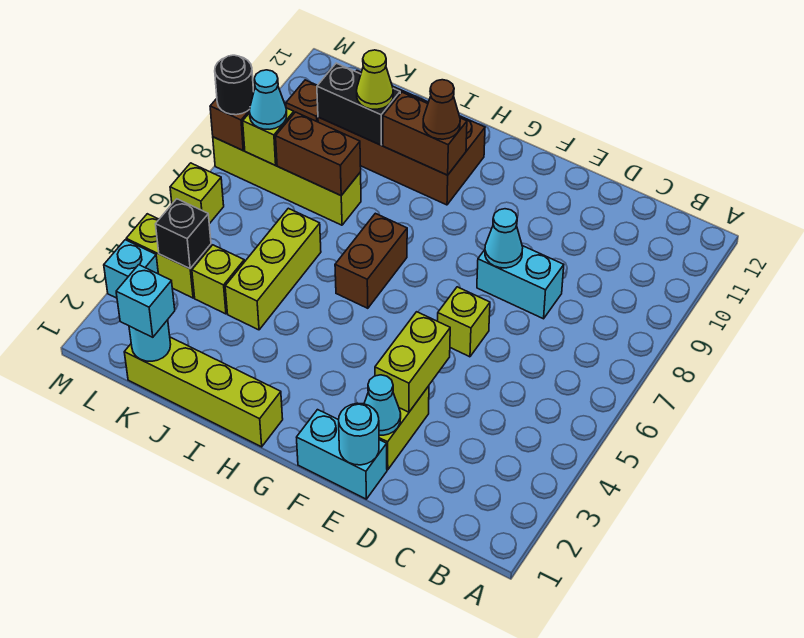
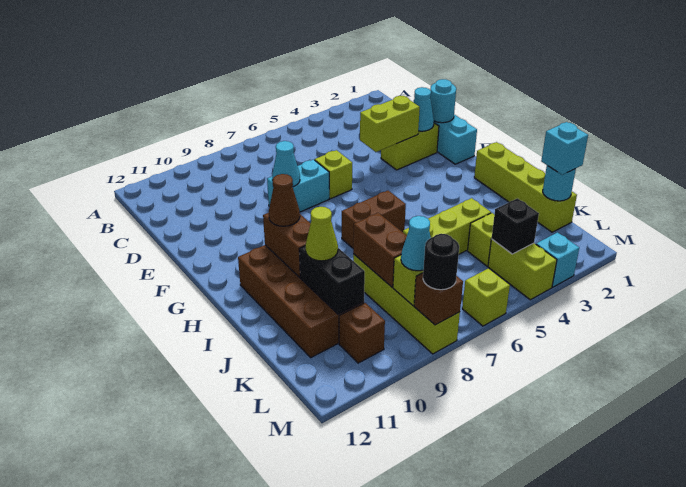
cyan brick D8:E8 level 1 -> cyan brick E7:E8 level 1

